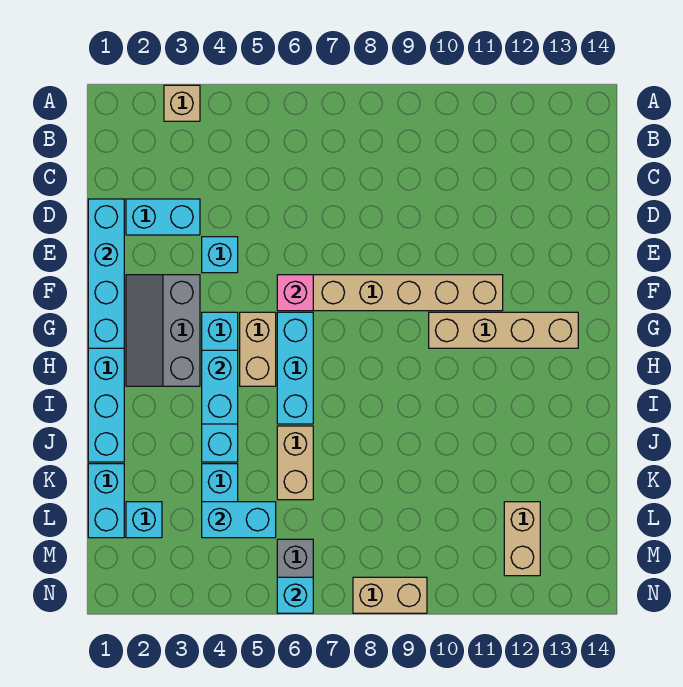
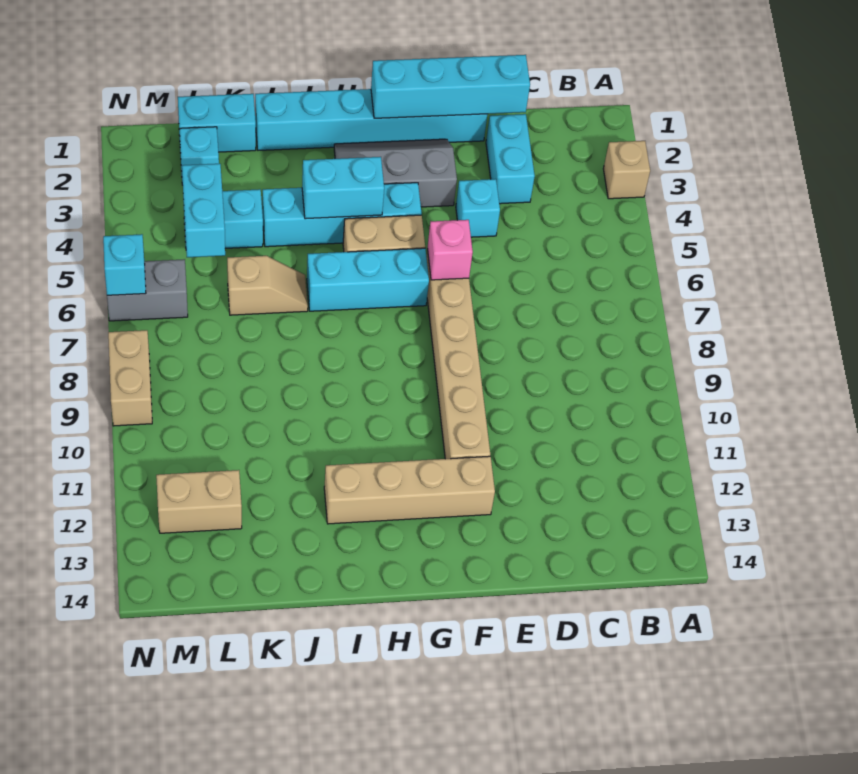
tan brick G10:G13 level 1 -> tan brick F12:I12 level 1
tan brick J6:K6 level 1 -> tan slope J6:K6 level 1 top K

